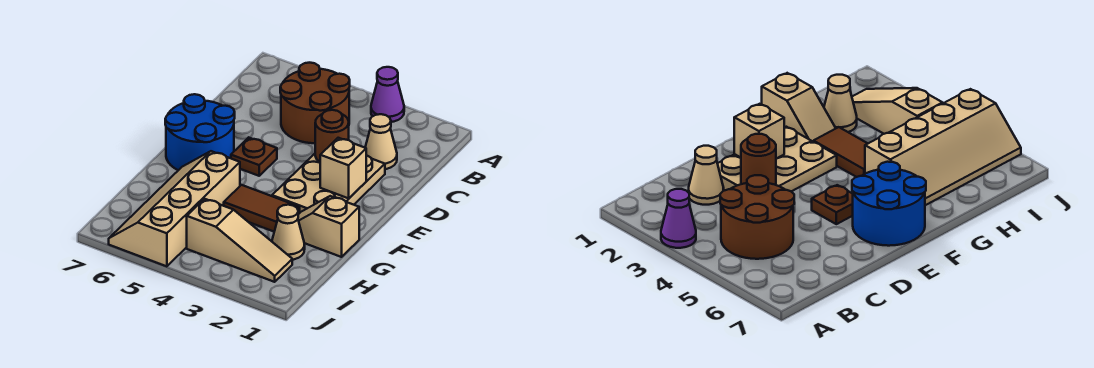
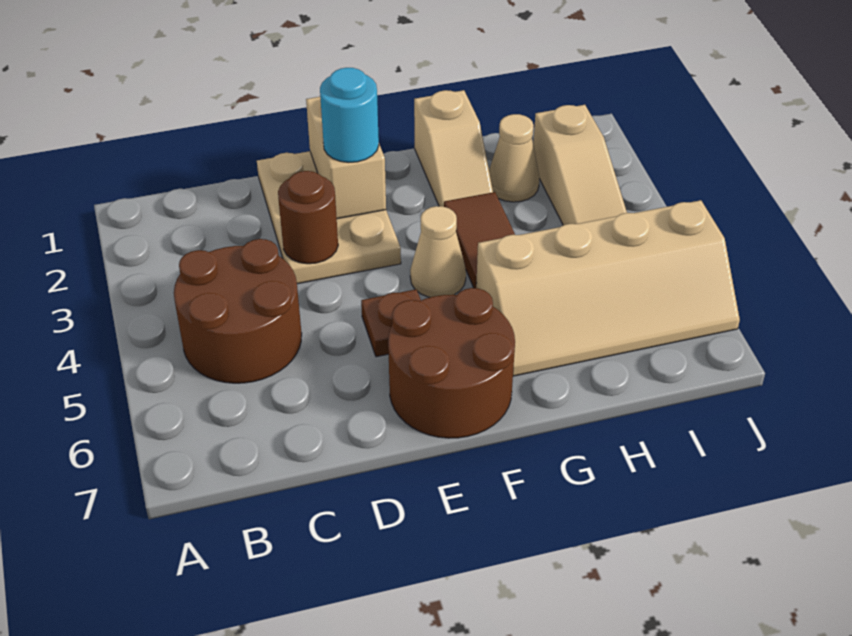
purple cone A3 level 1 -> none
tan cone C2 level 1 -> tan cone F4 level 1
tan plate D2:F3 level 1 -> tan plate D1:E3 level 1
tan brick E2 level 2 -> tan brick E1:E2 level 2
none -> cyan round brick E2 level 3
blue round brick E6:F7 level 1 -> brown round brick E6:F7 level 1
tan slope I2:I4 level 1 top 4 -> tan slope I2:I4 level 1 top 2

